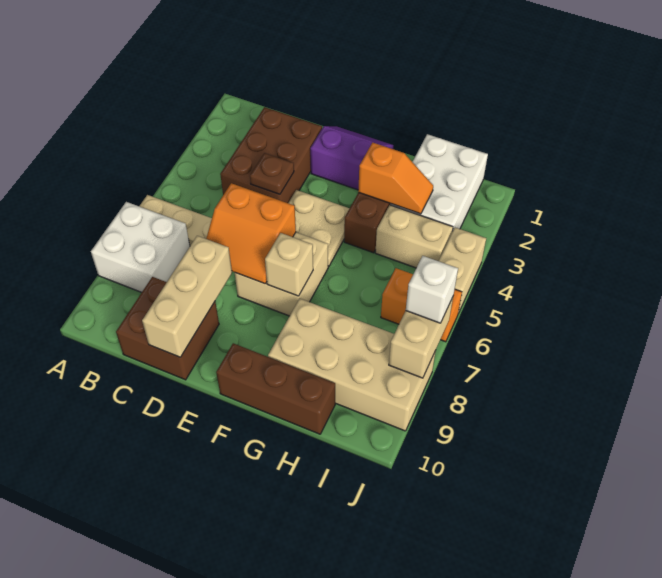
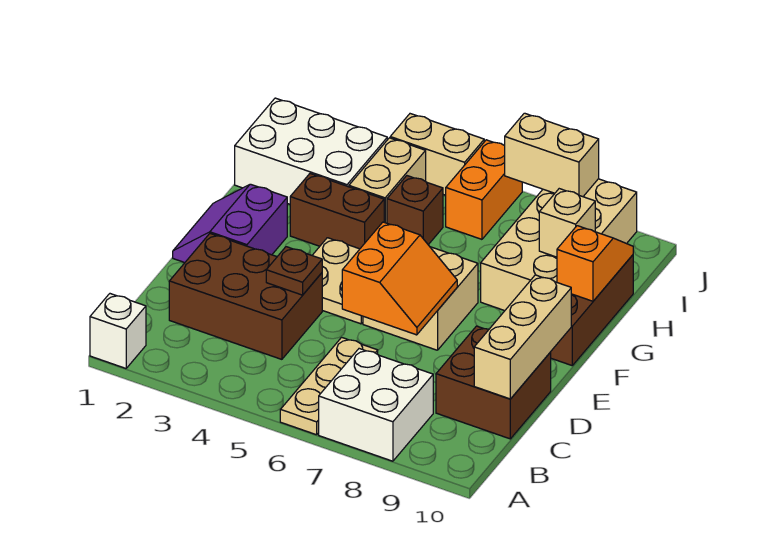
tan brick D8:D10 level 2 -> tan brick C10:E10 level 2
tan brick F7 level 2 -> tan brick H9 level 2
orange slope G3:H3 level 2 top G -> orange slope G10:H10 level 2 top G
none -> brown brick H5 level 1
white brick J7 level 3 -> white brick A1 level 1

